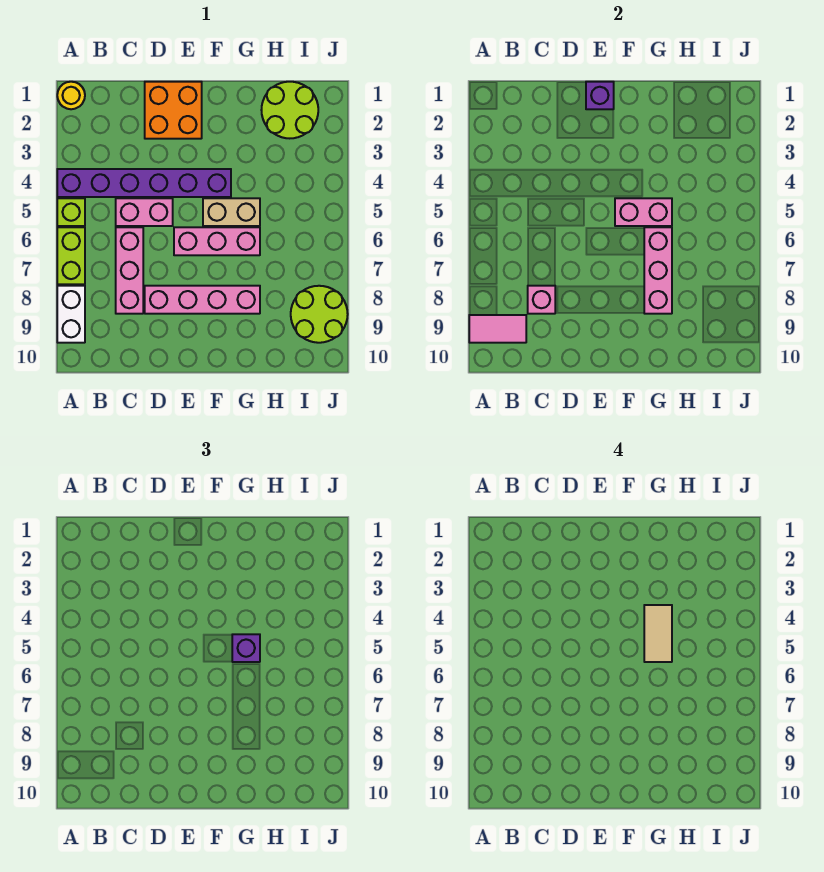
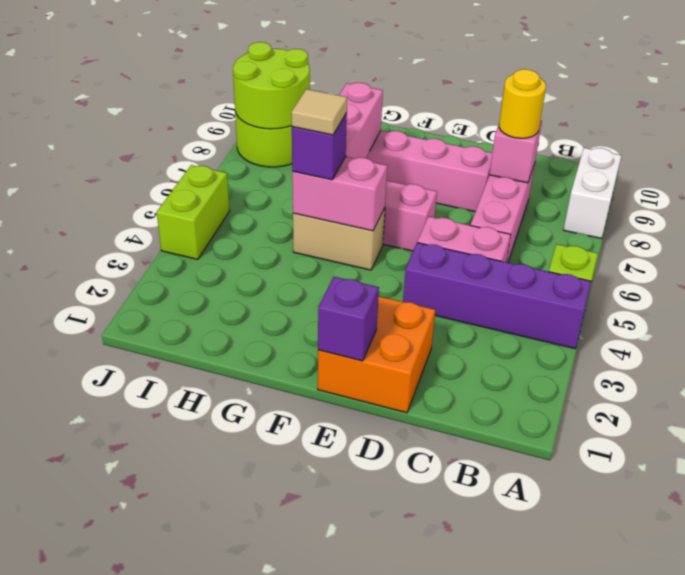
yellow round brick A1 level 1 -> yellow round brick C8 level 3
purple brick A4:F4 level 1 -> purple brick A4:D4 level 1
lime brick A6:A7 level 1 -> lime brick J4:J5 level 1
pink tile A9:B9 level 2 -> none
tan tile G4:G5 level 4 -> tan tile G5 level 4
lime round brick H1:I2 level 1 -> lime round brick I8:J9 level 2

